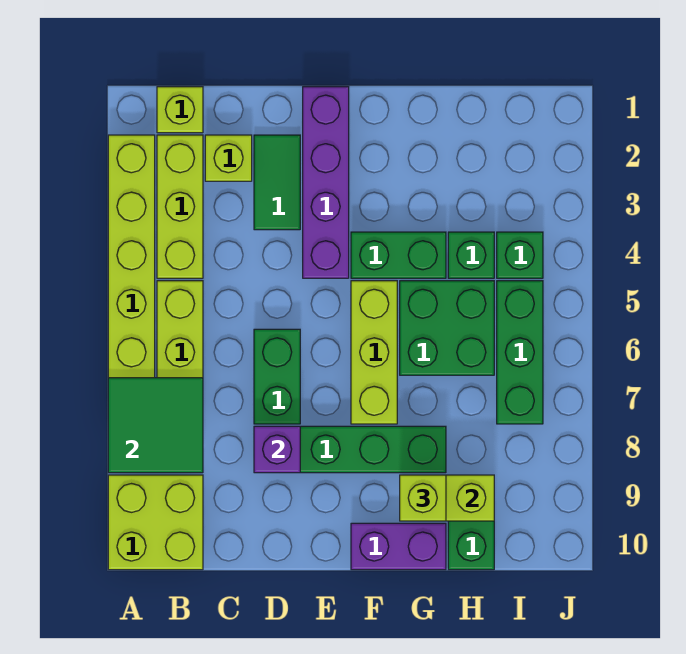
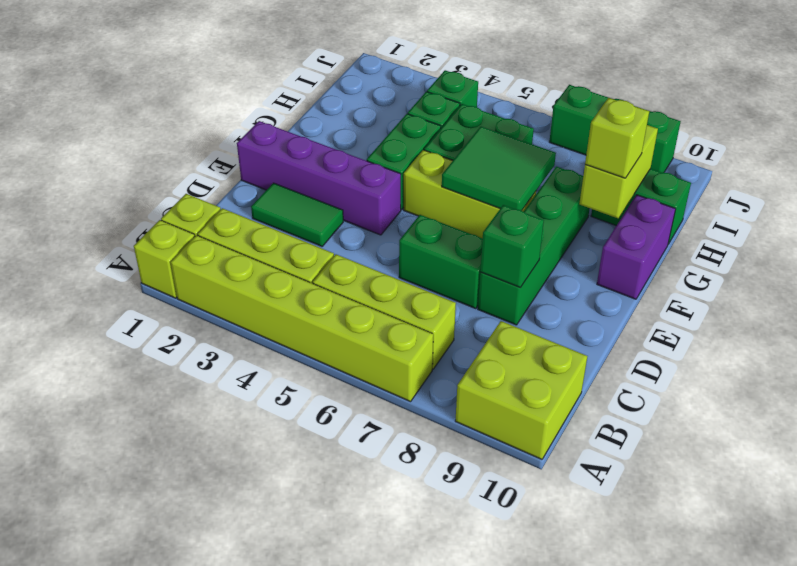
green tile A7:B8 level 2 -> green tile F6:G7 level 2
lime brick C2 level 1 -> lime brick A1 level 1
purple brick D8 level 2 -> green brick D8 level 2
green brick I5:I7 level 1 -> green brick J7:J9 level 1

